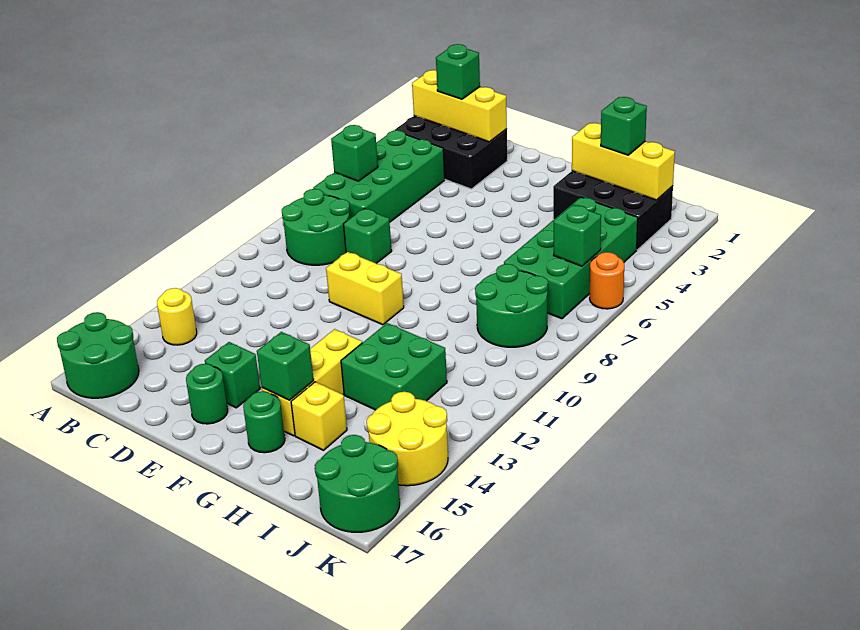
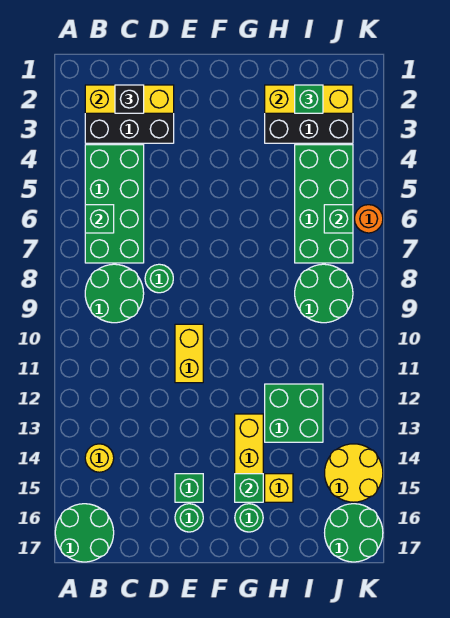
green brick C2 level 3 -> black brick C2 level 3
green brick D8 level 1 -> green round brick D8 level 1
yellow brick E10:F10 level 1 -> yellow brick E10:E11 level 1

